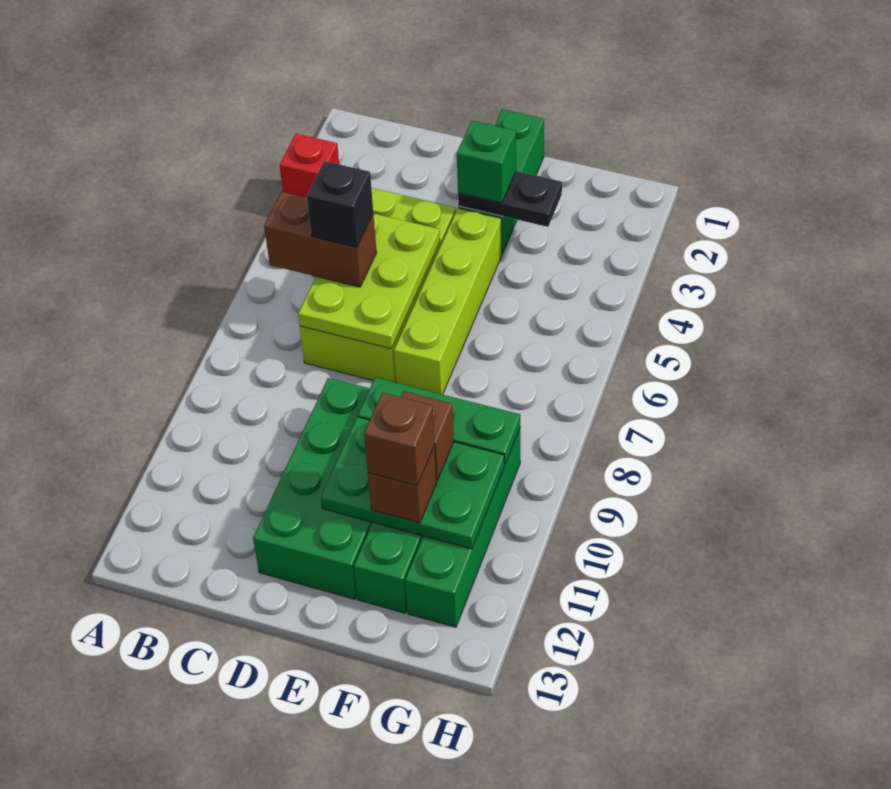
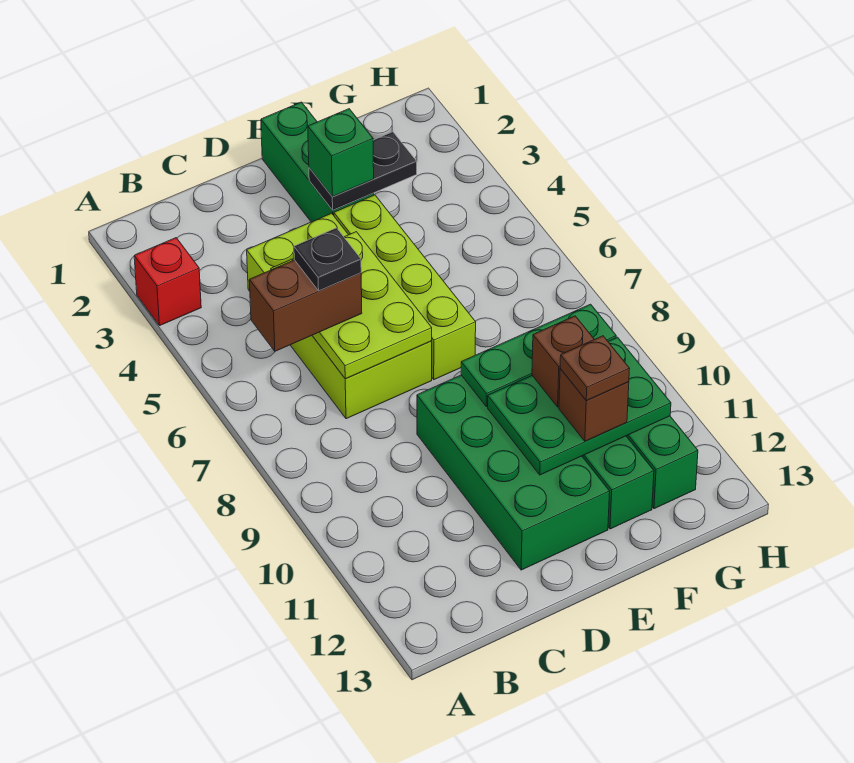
black brick C6 level 4 -> black plate C6 level 4
brown brick F11 level 4 -> brown plate F11 level 4

